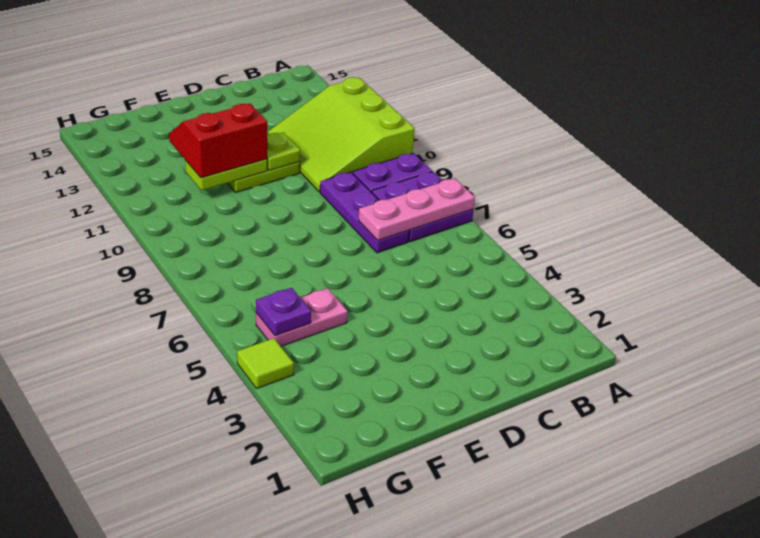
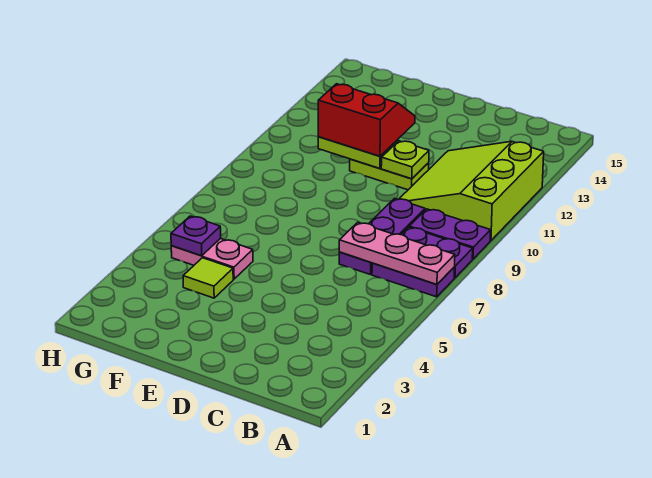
lime tile H4 level 1 -> lime tile F4 level 1

